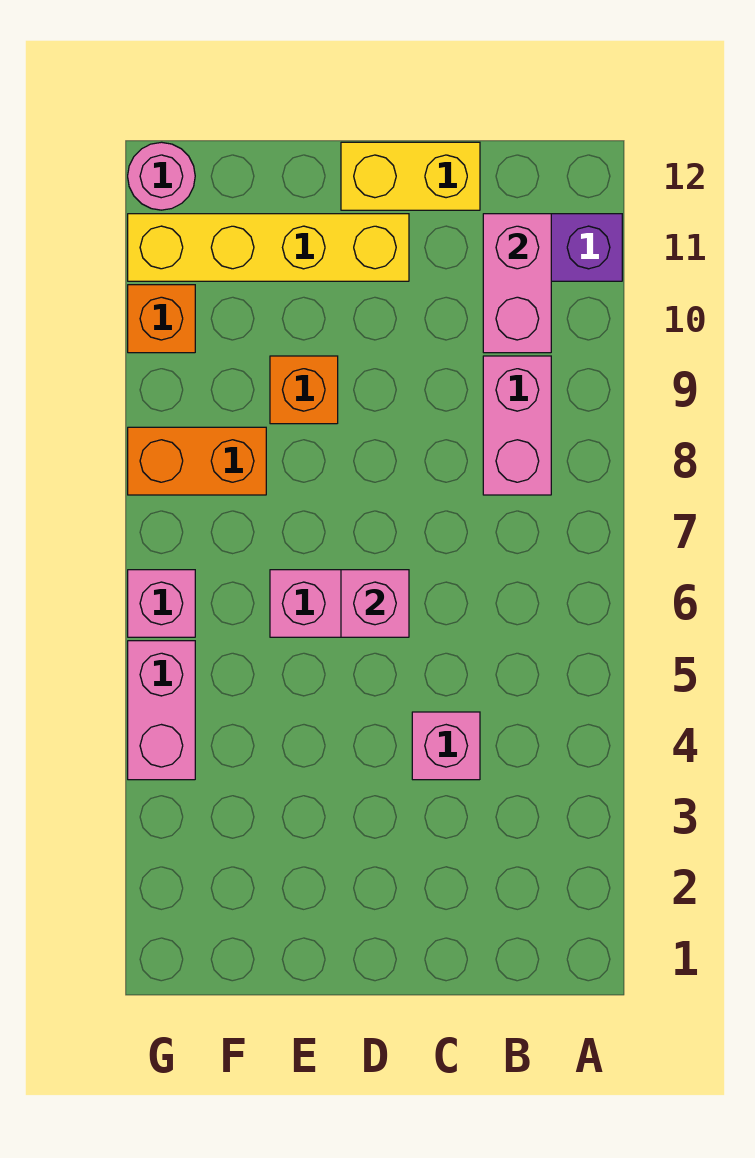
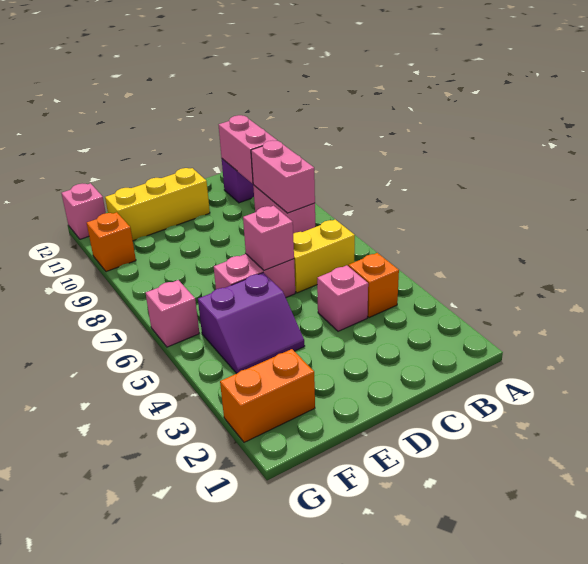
yellow brick C12:D12 level 1 -> yellow brick B6:C6 level 1
yellow brick D11:G11 level 1 -> yellow brick D11:F11 level 1
none -> purple slope E4:F5 level 1 top 5
orange brick E9 level 1 -> orange brick B4 level 1
orange brick F8:G8 level 1 -> orange brick F2:G2 level 1
pink brick G4:G5 level 1 -> pink brick B8:B9 level 2
pink round brick G12 level 1 -> pink brick G12 level 1

